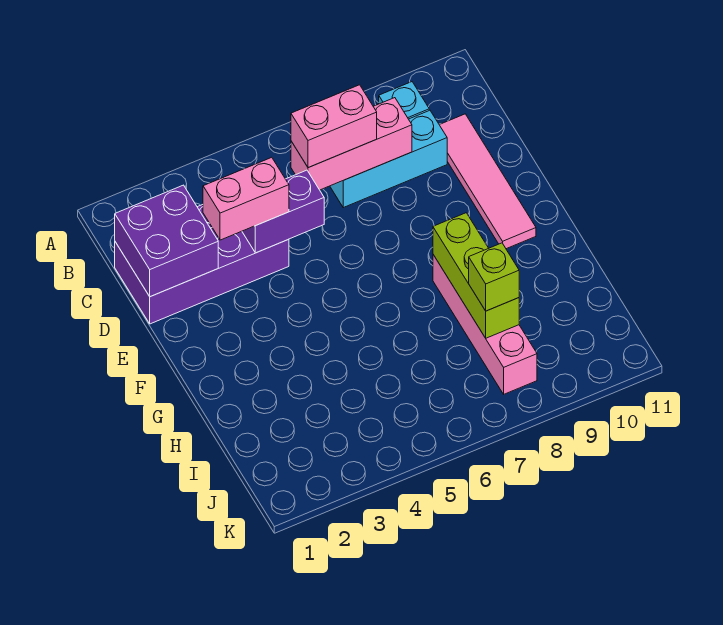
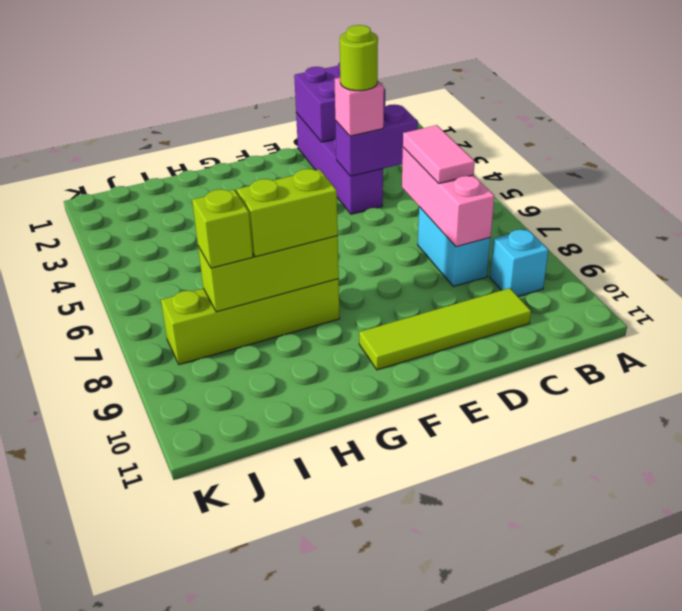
purple brick C1:D4 level 1 -> purple brick D1:D4 level 1
pink brick C6:C7 level 3 -> pink tile C6:C7 level 3
cyan brick C7:C9 level 1 -> cyan brick C7:C8 level 1
pink tile C10:F10 level 1 -> lime tile C10:F10 level 1
pink brick D3:D4 level 3 -> pink brick D4 level 3
purple brick D4:D5 level 2 -> purple brick C4:D4 level 2
none -> lime round brick D4 level 4
pink brick G8:J8 level 1 -> lime brick G8:J8 level 1
none -> lime brick G8:H8 level 3

